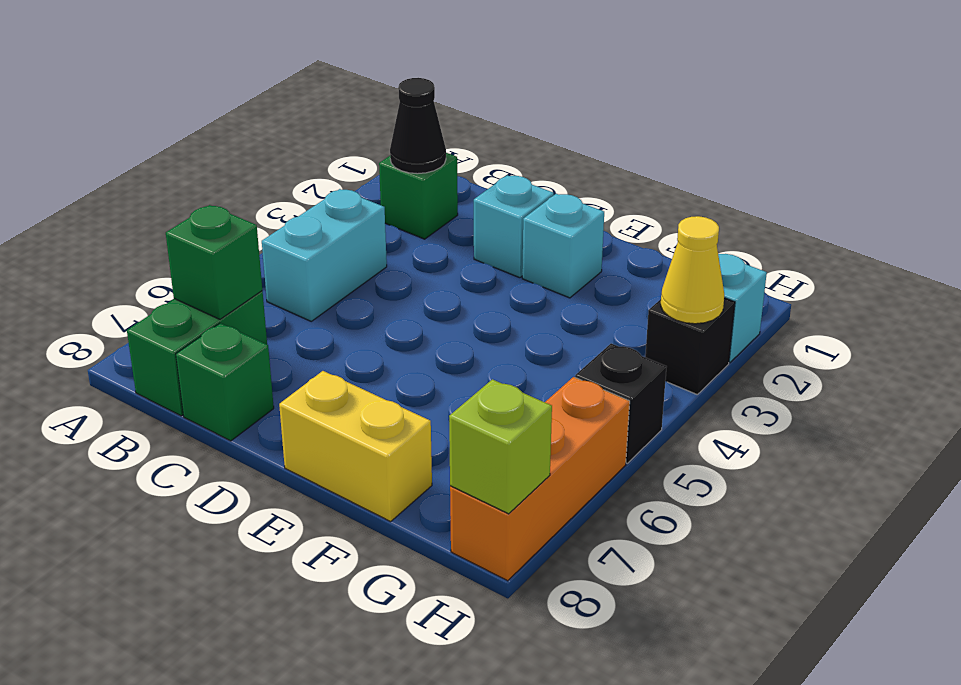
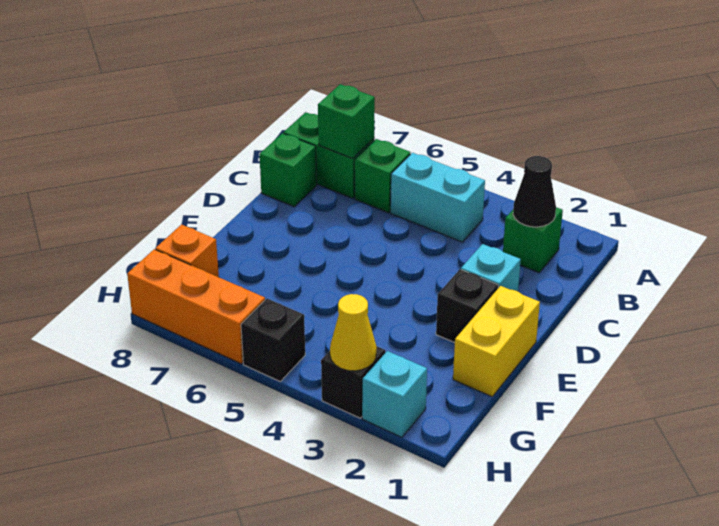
none -> green brick B6 level 1
cyan brick E2 level 1 -> black brick E2 level 1
yellow brick E8:F8 level 1 -> yellow brick E1:F1 level 1
none -> orange brick G8 level 1
lime brick H8 level 2 -> none

